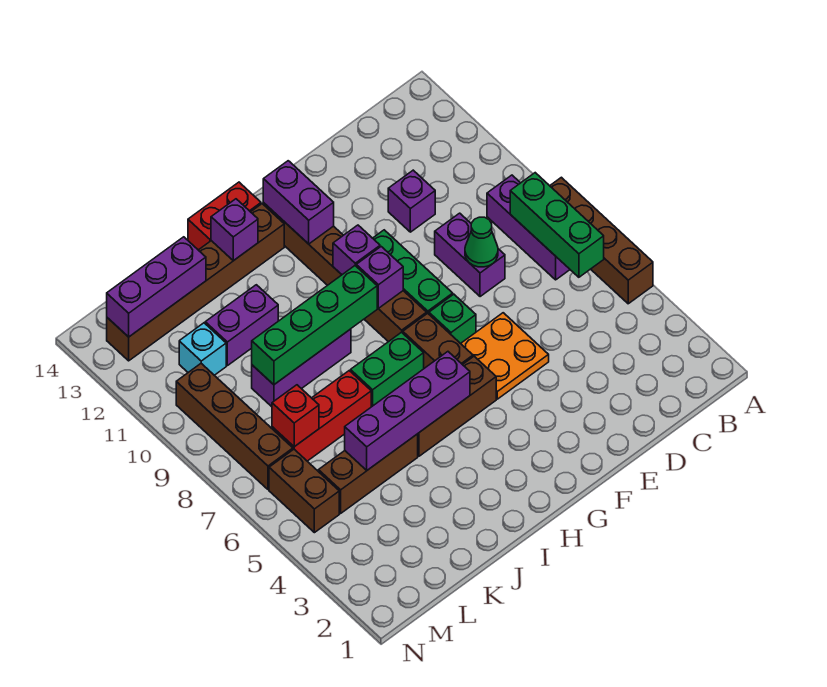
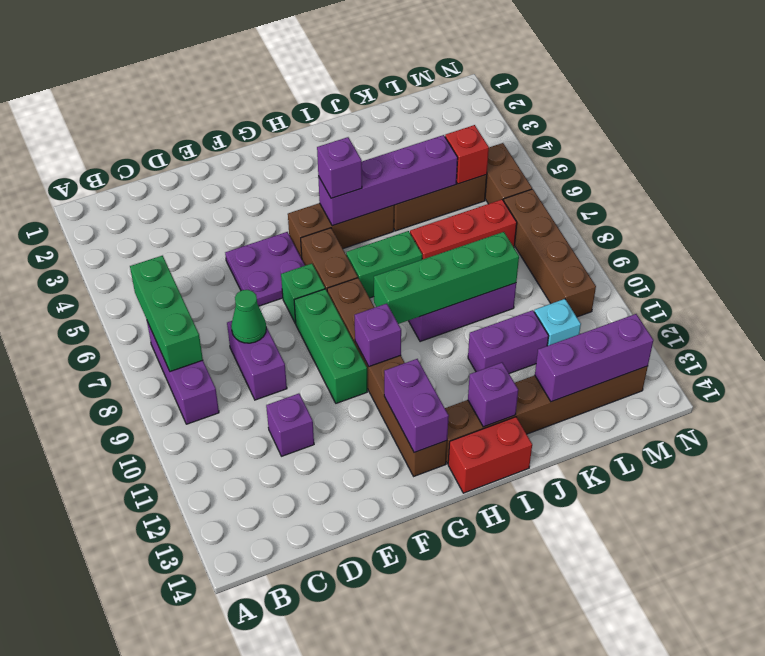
brown brick A5:A8 level 1 -> none
orange plate E5:F6 level 1 -> purple plate E5:F6 level 1
purple brick G9 level 2 -> purple brick H5 level 3
red brick L7 level 2 -> red brick L5 level 2

